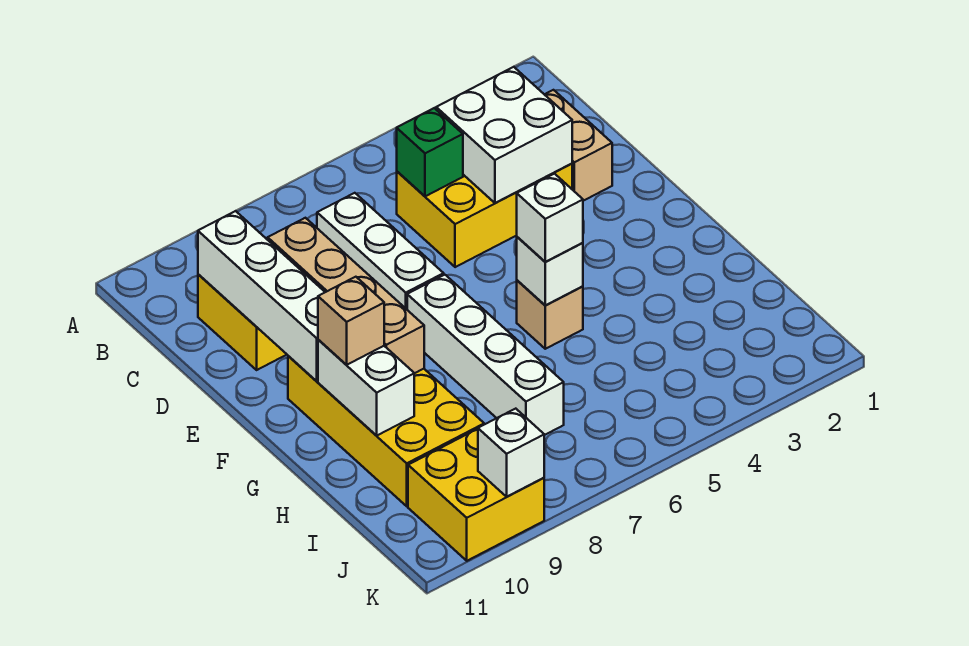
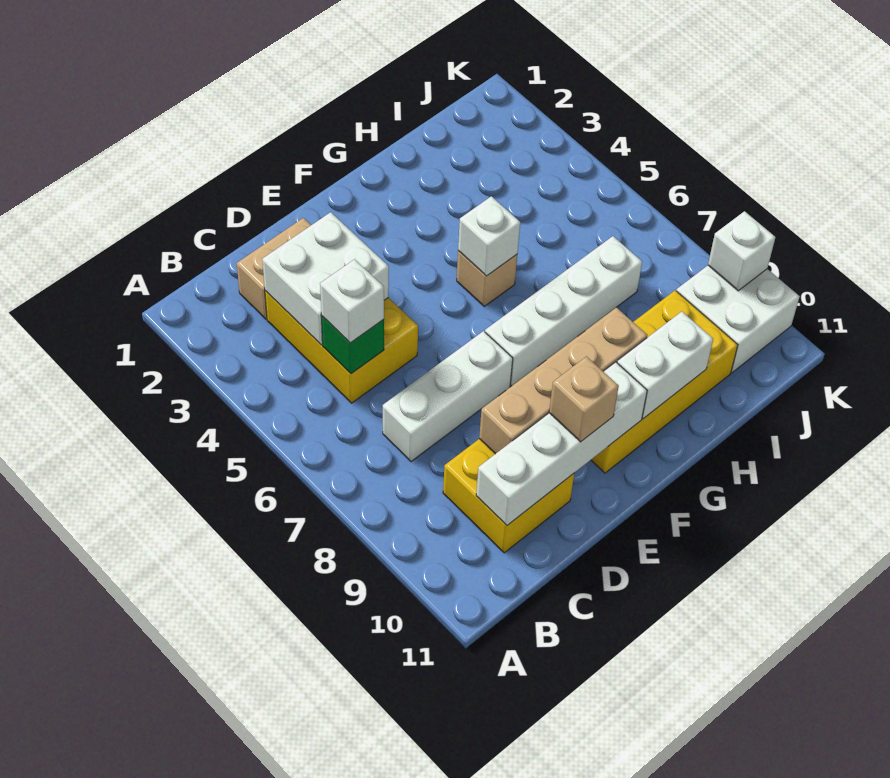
white brick G5 level 3 -> white brick C5 level 3
tan brick G10 level 3 -> tan brick E10 level 3
yellow brick J9:K10 level 1 -> white brick J9:K10 level 1

